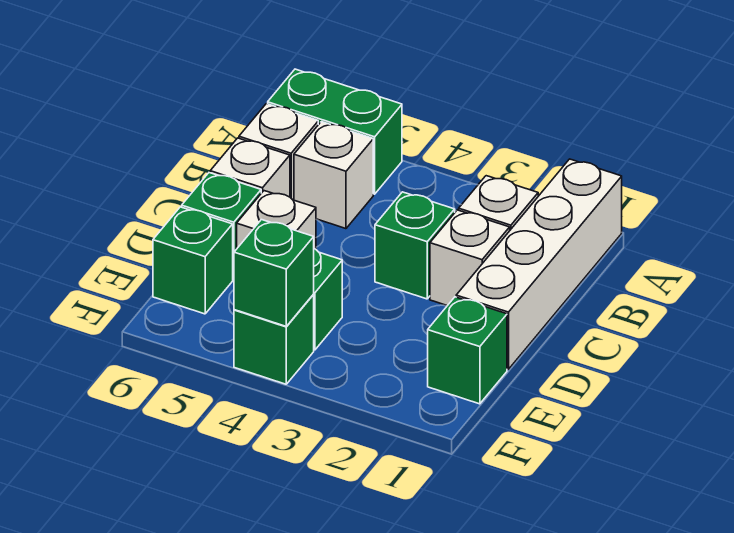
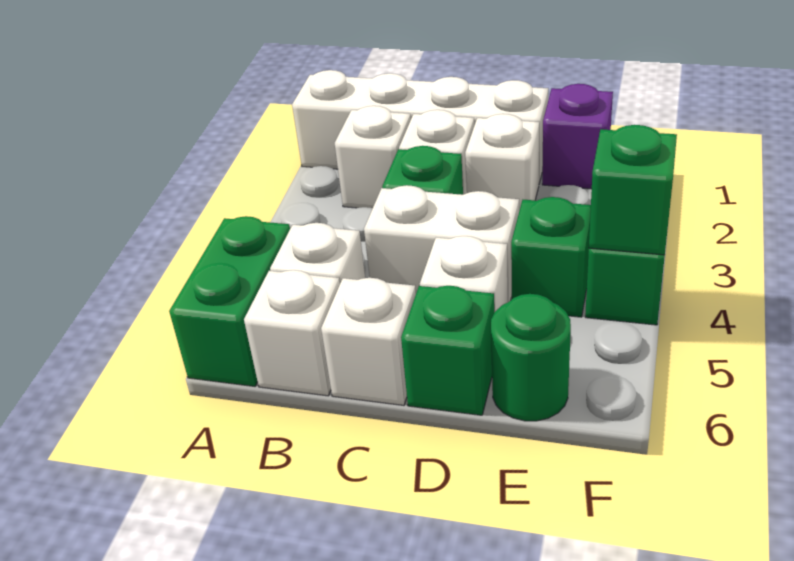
none -> white brick C4:D4 level 1
none -> white brick D2 level 1
green brick E1 level 1 -> purple brick E1 level 1
green brick E6 level 1 -> green round brick E6 level 1

